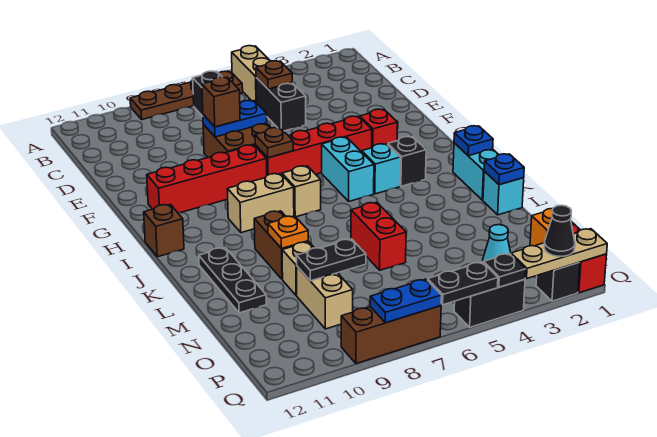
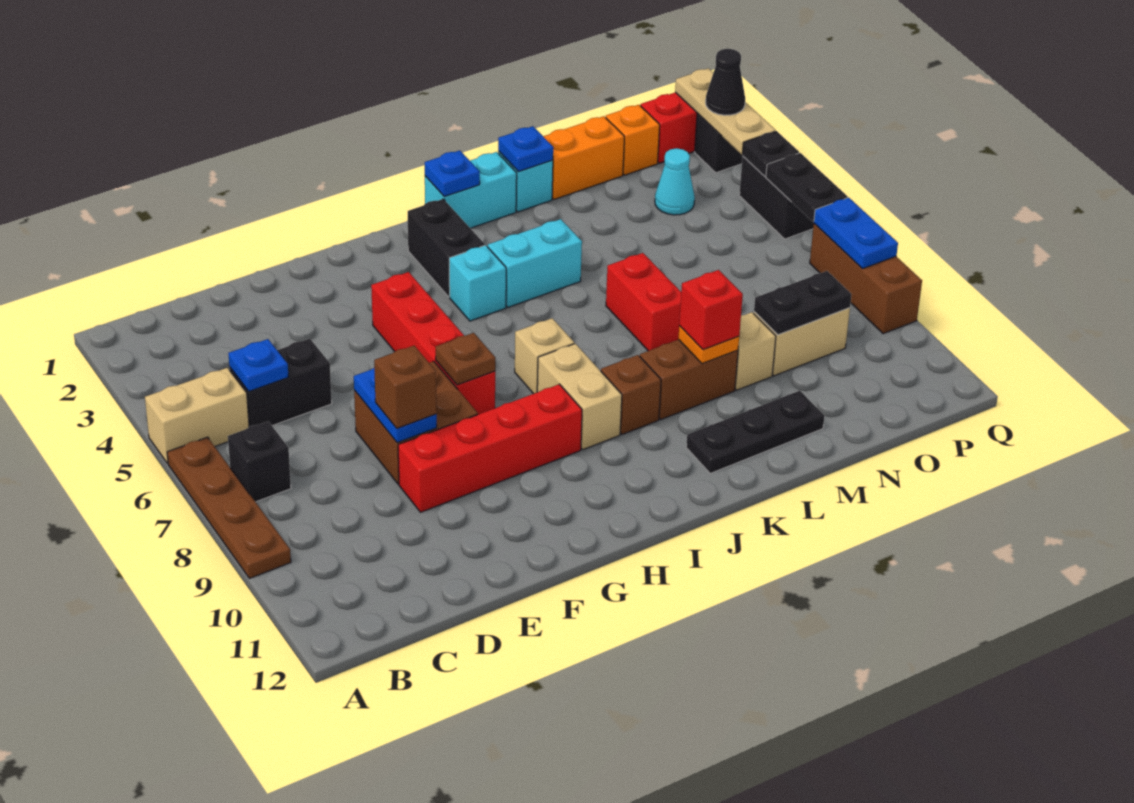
brown plate C5 level 2 -> blue plate C5 level 2
red brick G3 level 1 -> red brick L9 level 3
red brick G8:G11 level 1 -> red brick E9:H9 level 1
cyan brick H5:I5 level 1 -> cyan brick J4:K4 level 1
black brick I3 level 1 -> black brick I2:I3 level 1
brown brick I12 level 1 -> brown brick J9 level 1
red brick L6:M6 level 1 -> red brick L6:L7 level 1
none -> orange brick M1:N1 level 1
black plate N8:N9 level 2 -> black plate N9:O9 level 2

